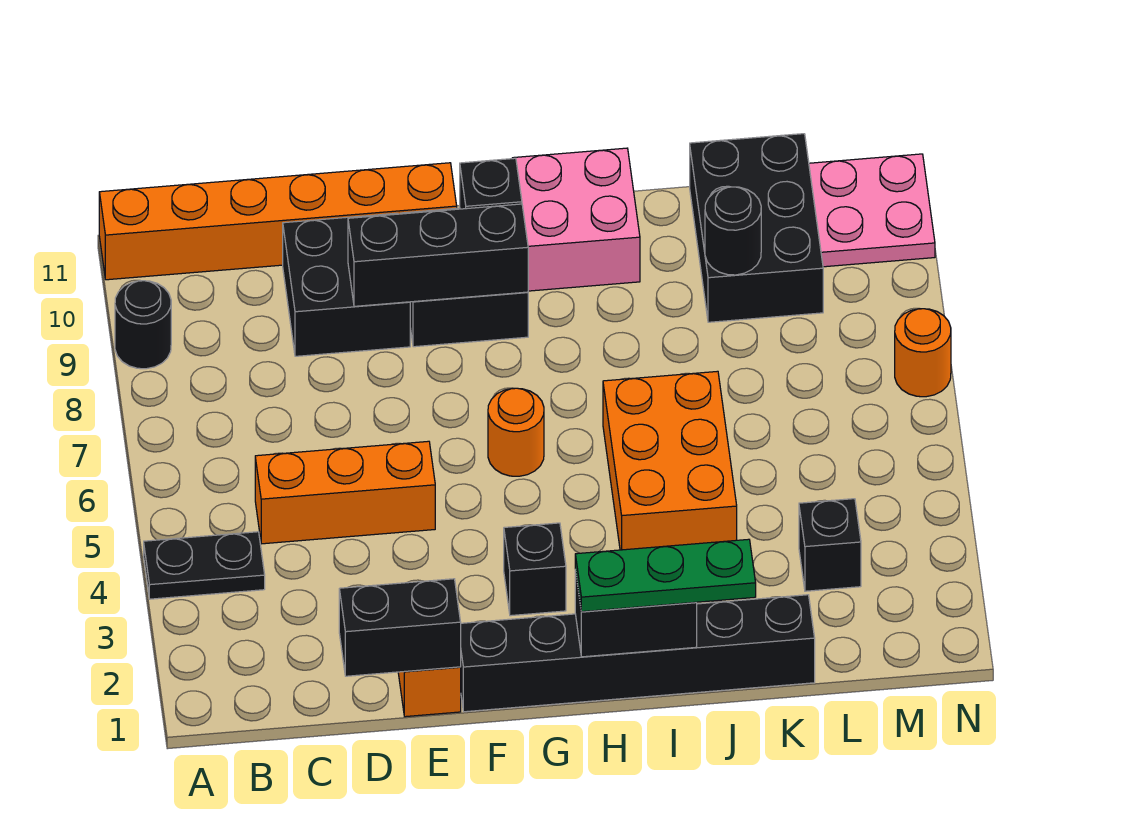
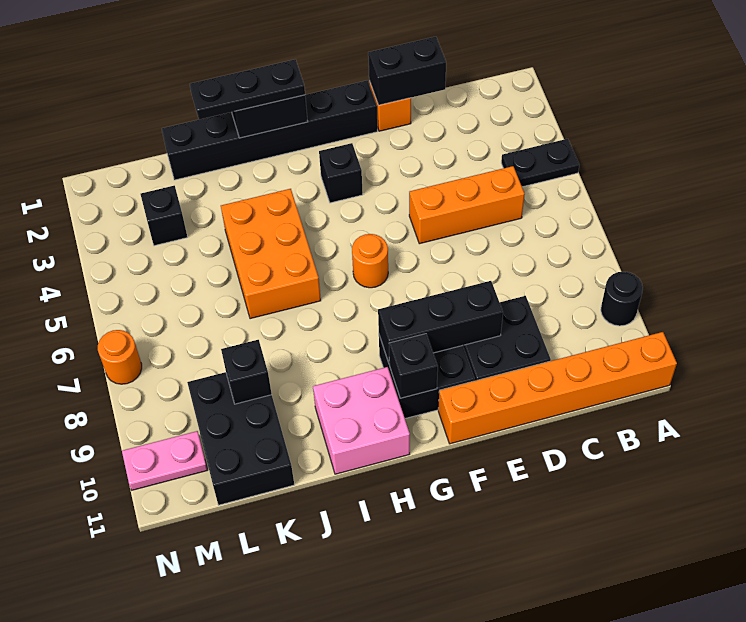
green plate H1:J1 level 3 -> black plate H1:J1 level 3
black round brick K9 level 2 -> black brick K9 level 2
pink plate M10:N11 level 1 -> pink plate M10:N10 level 1

